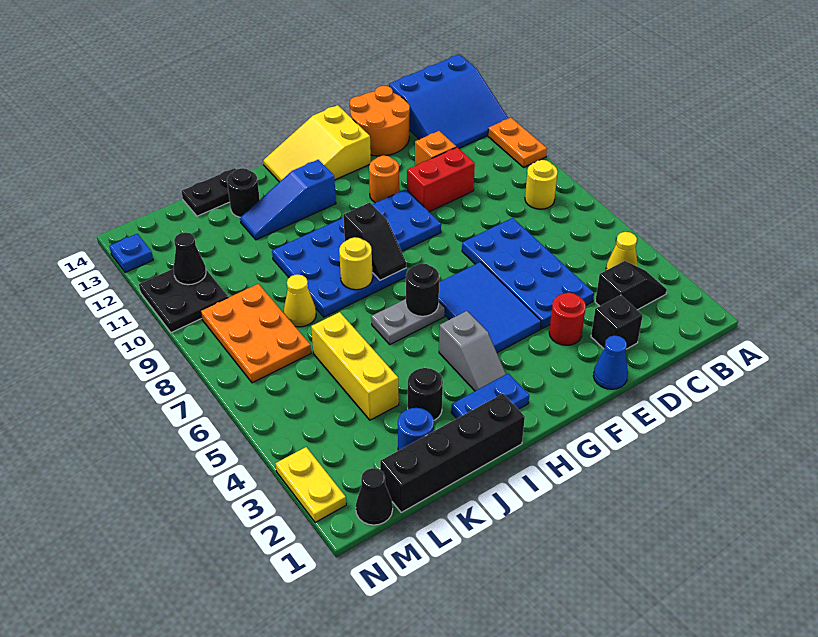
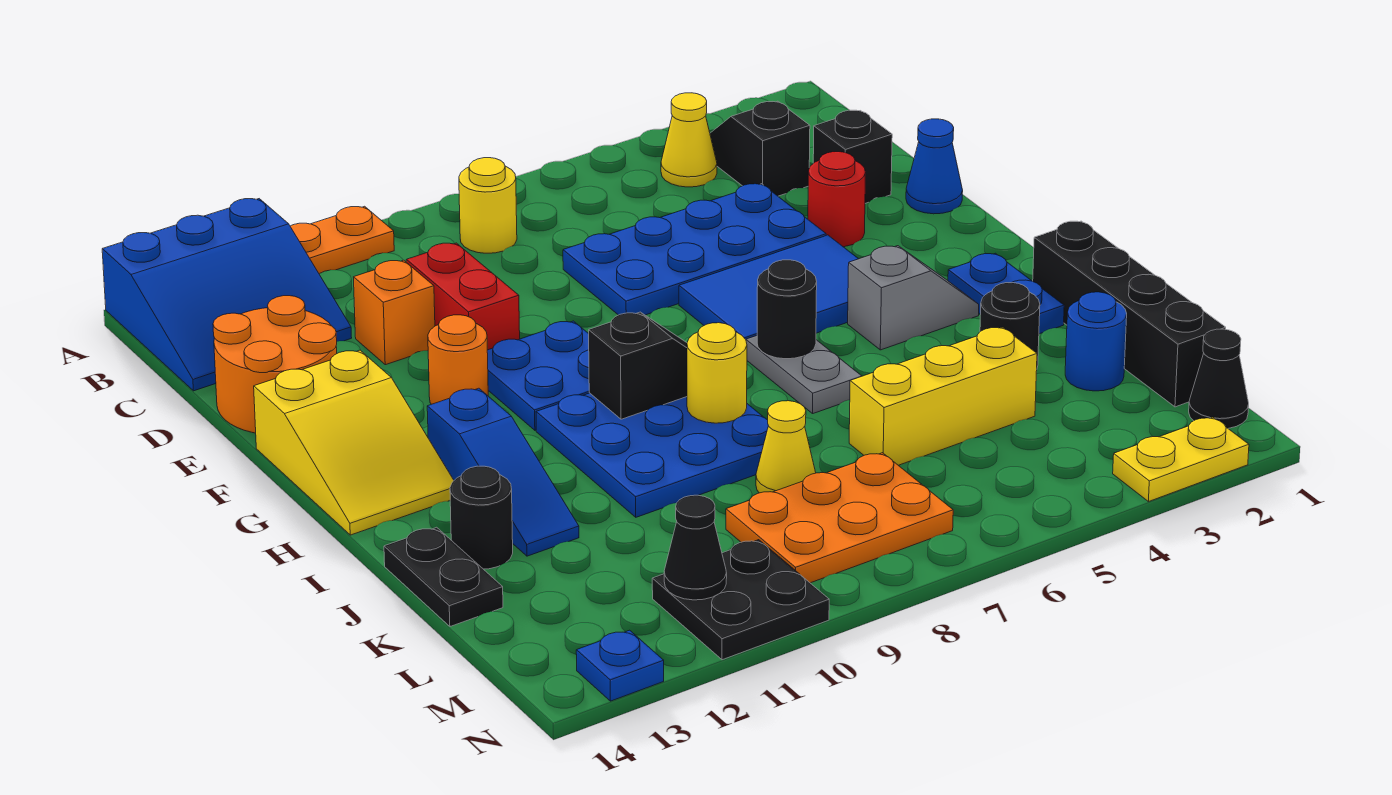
blue slope A12:C14 level 1 top 14 -> blue slope A12:C14 level 1 top A

